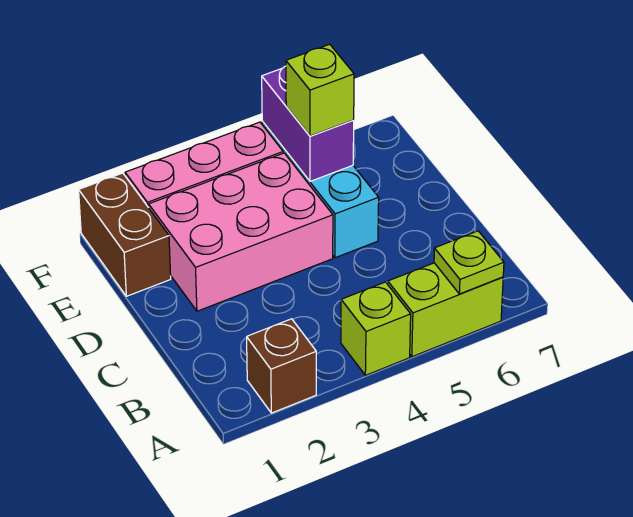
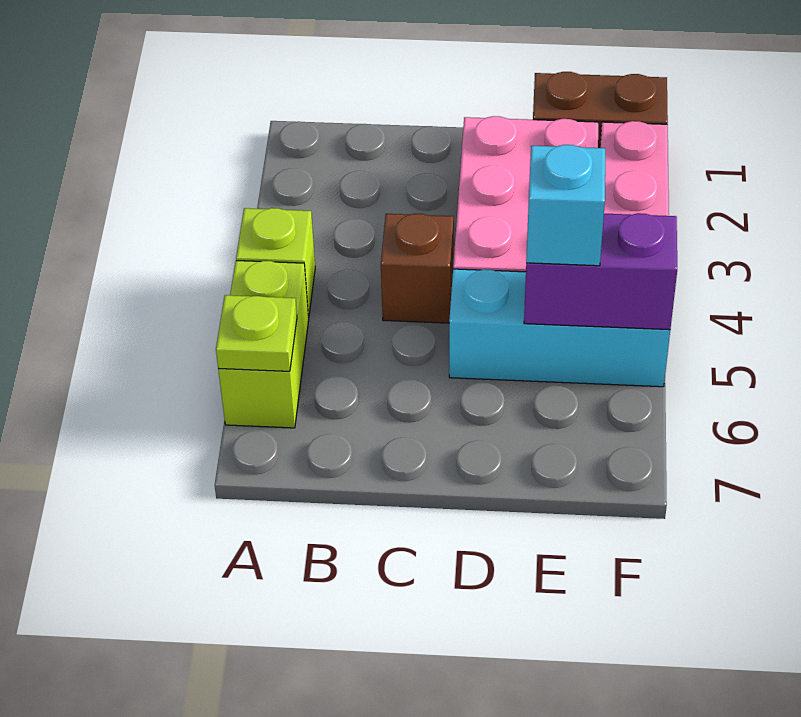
brown brick A2 level 1 -> brown brick C4 level 1
lime brick E5 level 3 -> cyan brick E5 level 3

